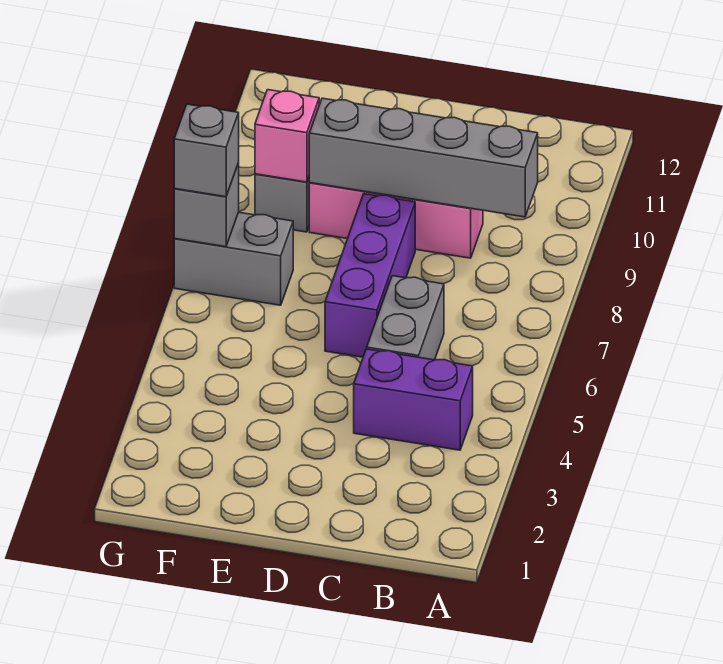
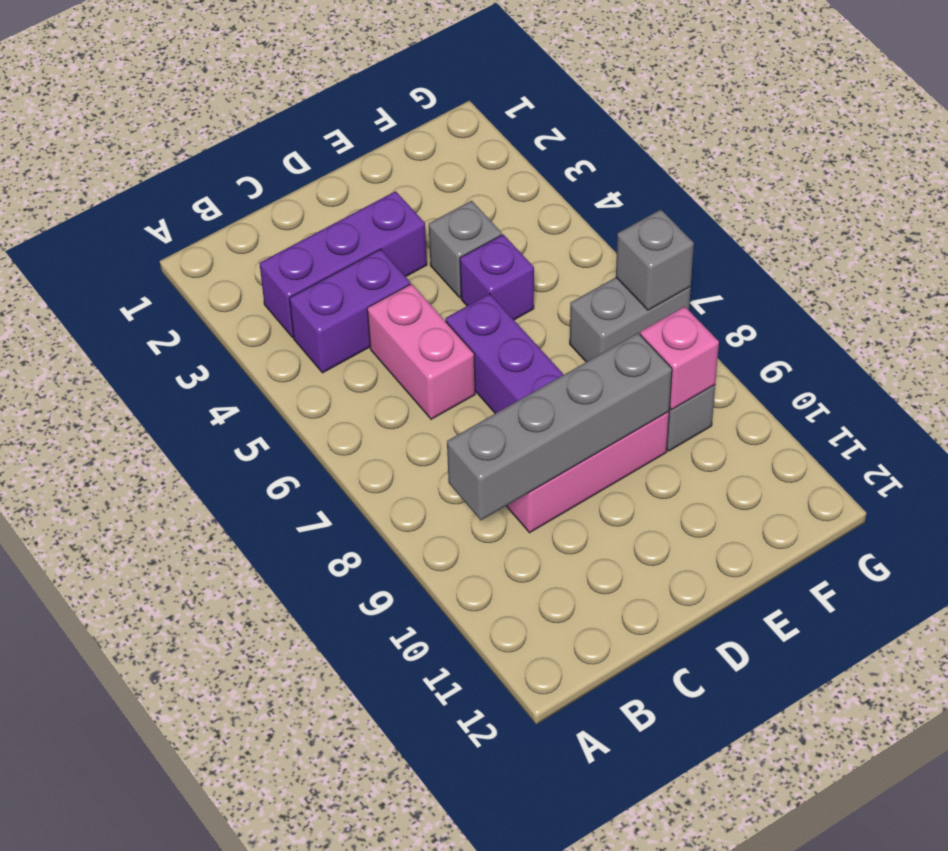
none -> purple brick B3:D3 level 1
grey brick C5:C6 level 1 -> pink brick C5:C6 level 1
none -> purple brick E5 level 1
grey brick G7 level 3 -> grey brick E4 level 1

